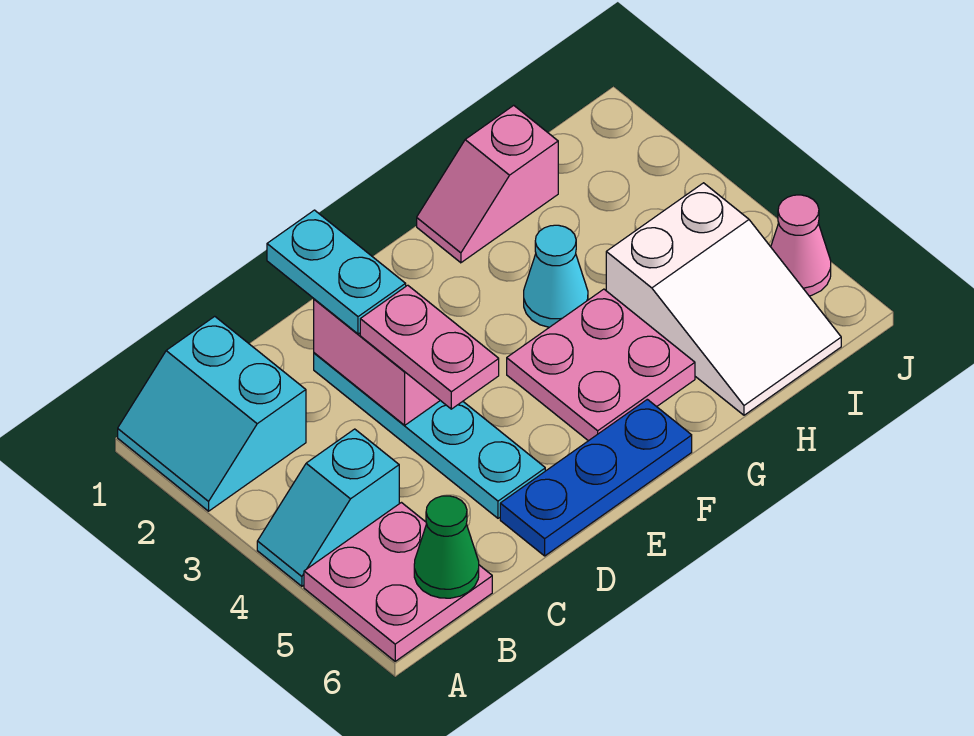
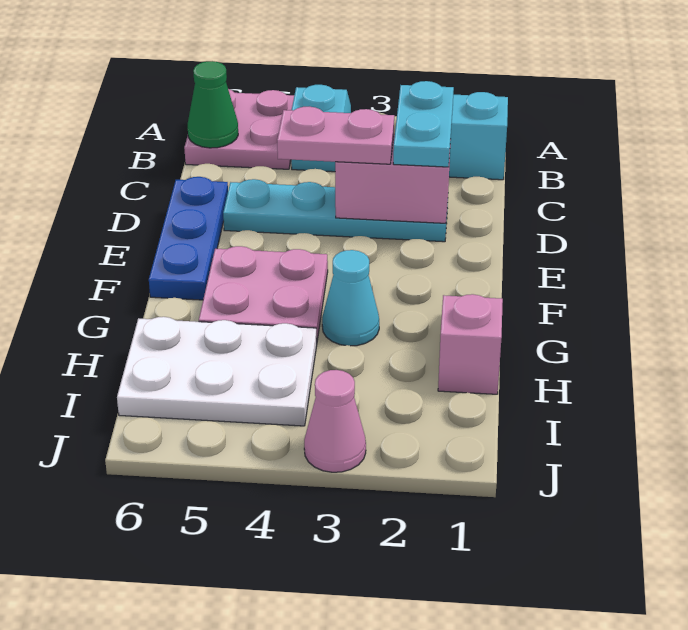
cyan plate D1:D2 level 3 -> cyan plate C2:D2 level 3
white slope H4:I6 level 1 top 4 -> white plate H4:I6 level 1
pink cone J5 level 1 -> pink cone J3 level 1

